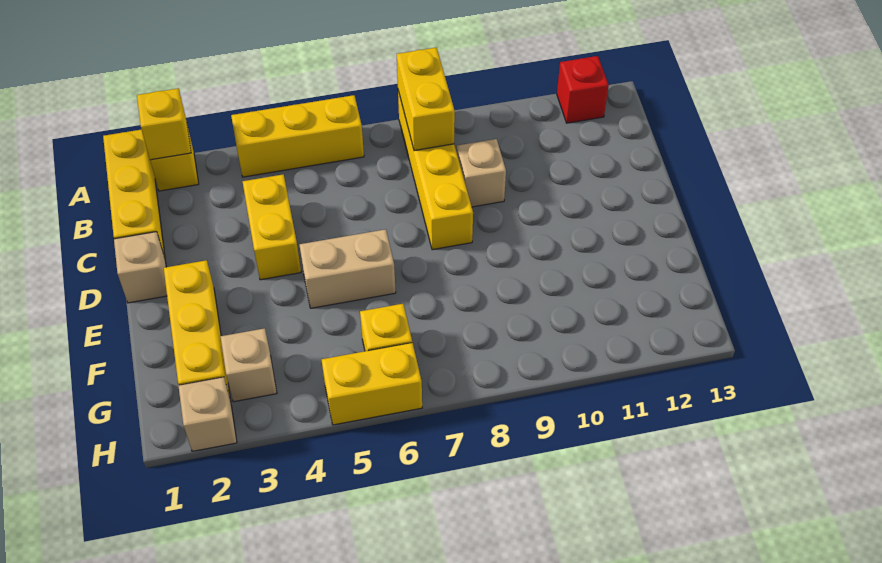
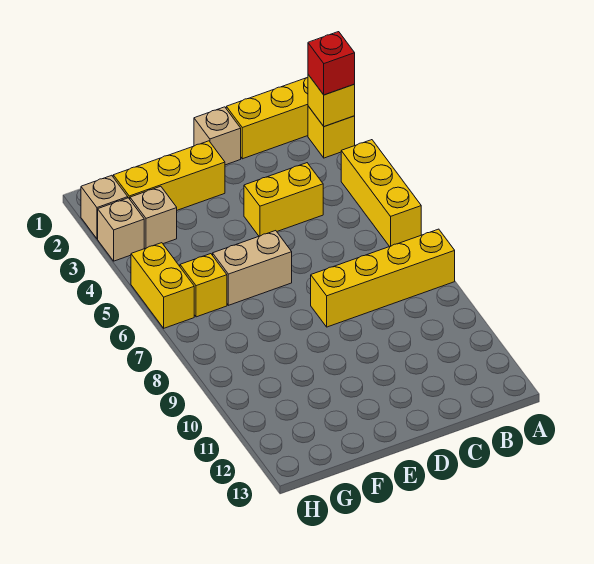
yellow brick A8:B8 level 2 -> none
red brick A12 level 1 -> red brick A2 level 3
tan brick C9 level 1 -> tan brick H3 level 1
tan brick E5:E6 level 1 -> tan brick E6:F6 level 1

